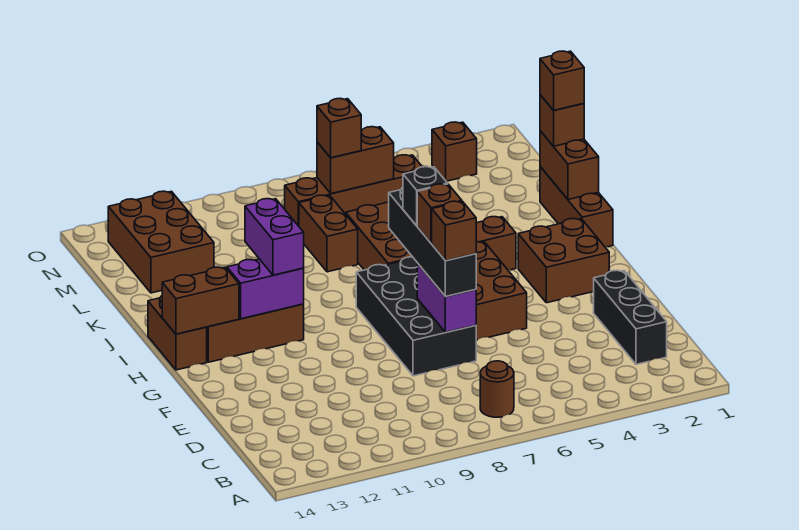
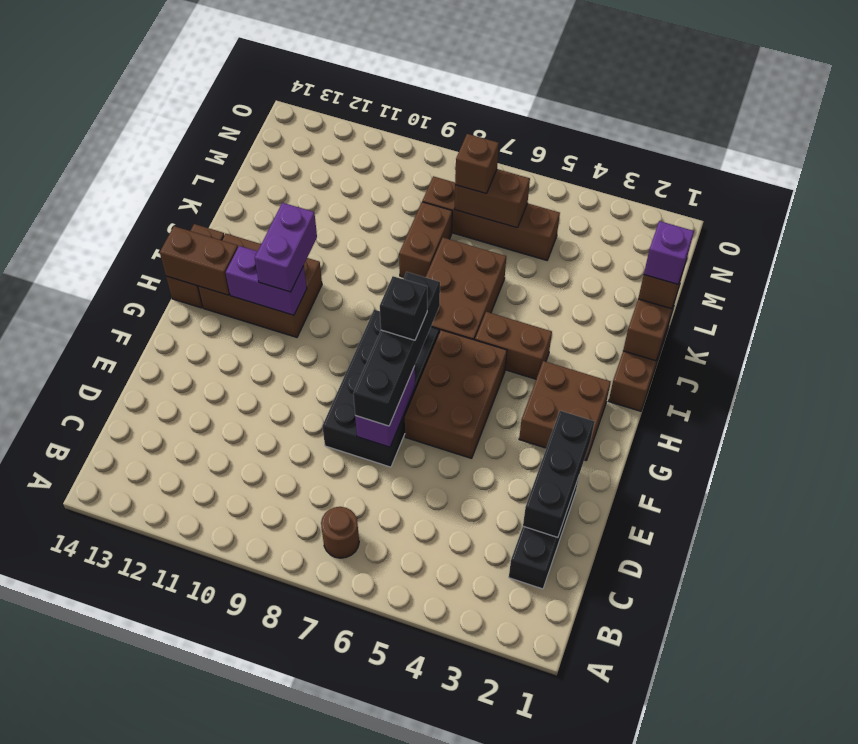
none -> black brick D2:F2 level 2
brown brick E7 level 4 -> none
brown brick F7 level 4 -> none
brown brick K1 level 4 -> purple brick K1 level 4
brown brick L12:N13 level 1 -> none
brown brick N3 level 1 -> none

